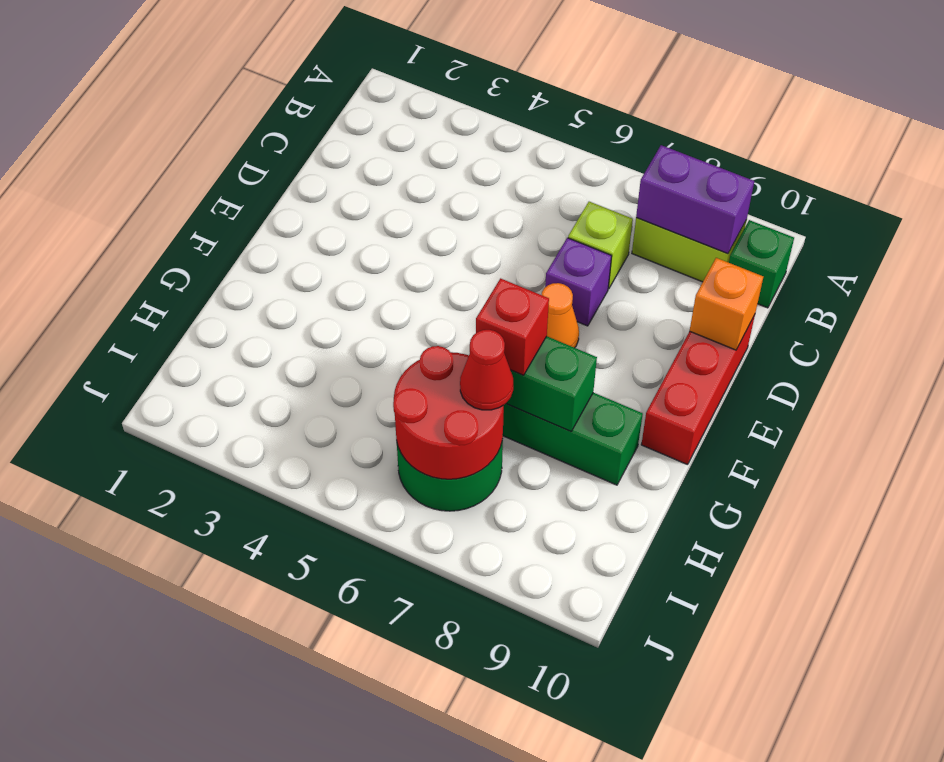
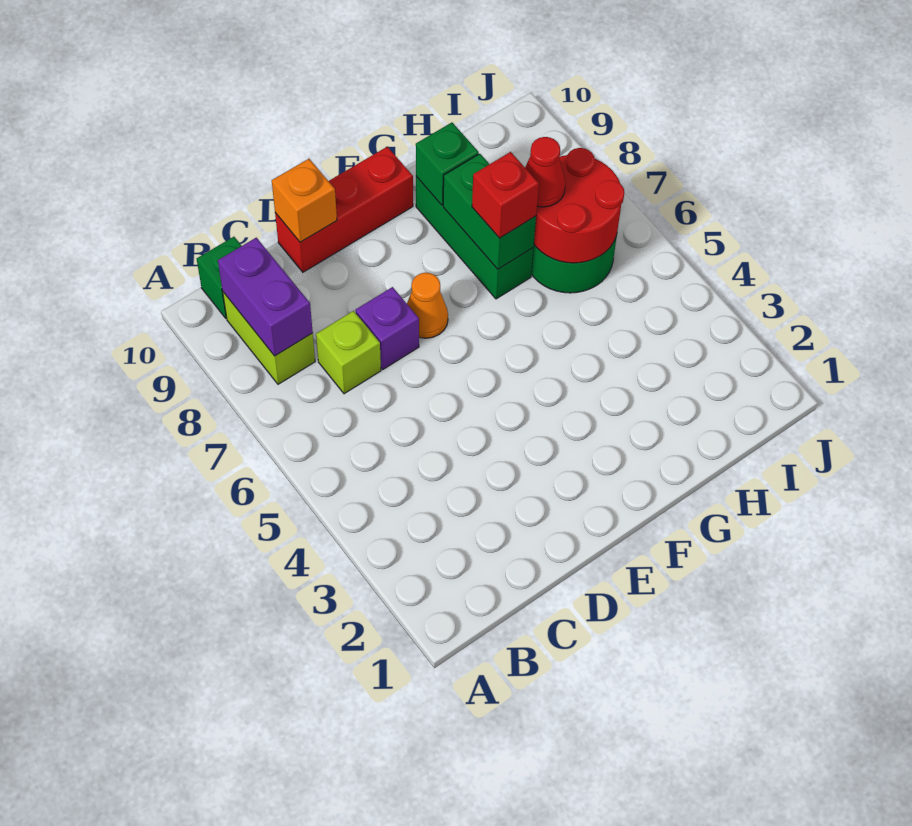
none -> green brick G9 level 2

